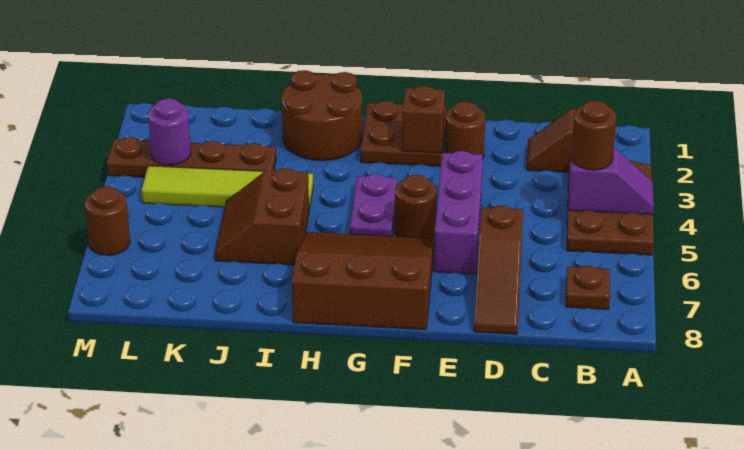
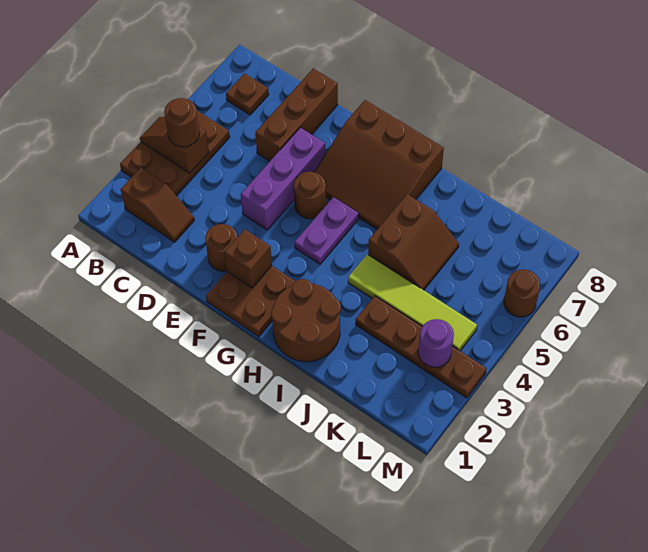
purple slope A4:B4 level 2 top B -> brown slope A4:B4 level 2 top B
brown slope D6:D8 level 1 top 6 -> brown brick D6:D8 level 1

